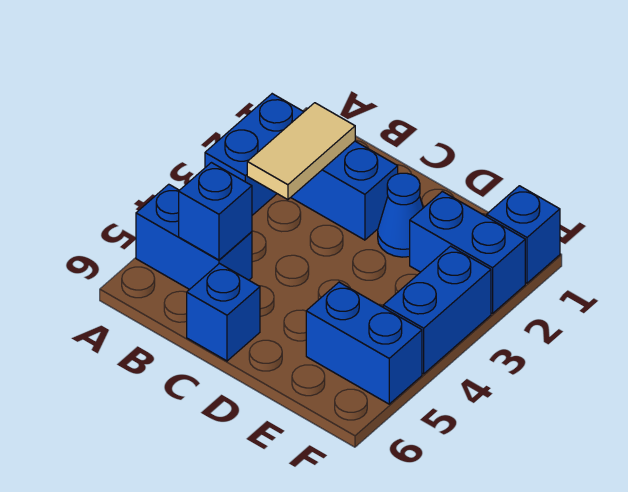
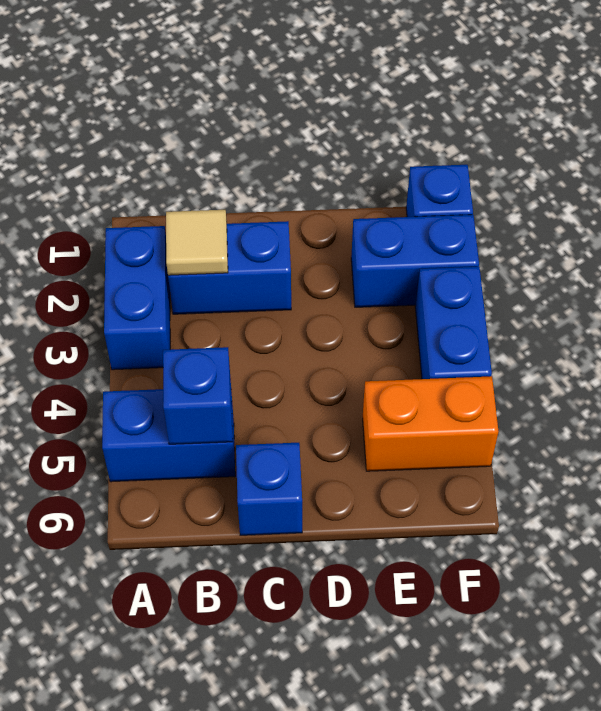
tan tile B2:B3 level 2 -> tan tile B2 level 2
blue cone D2 level 1 -> none
blue brick E5:F5 level 1 -> orange brick E5:F5 level 1

